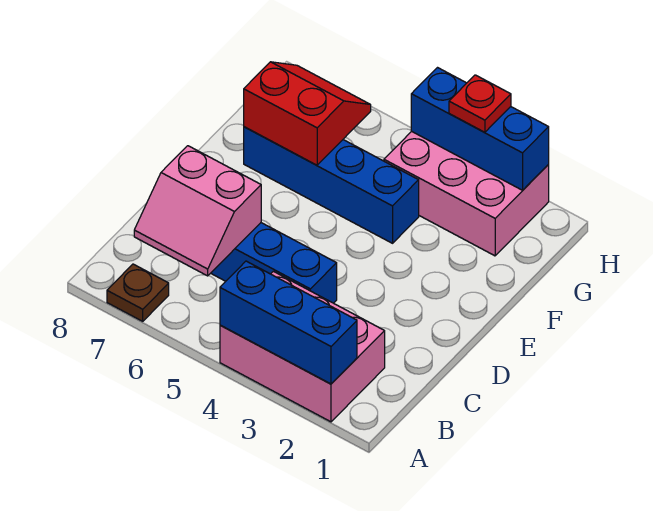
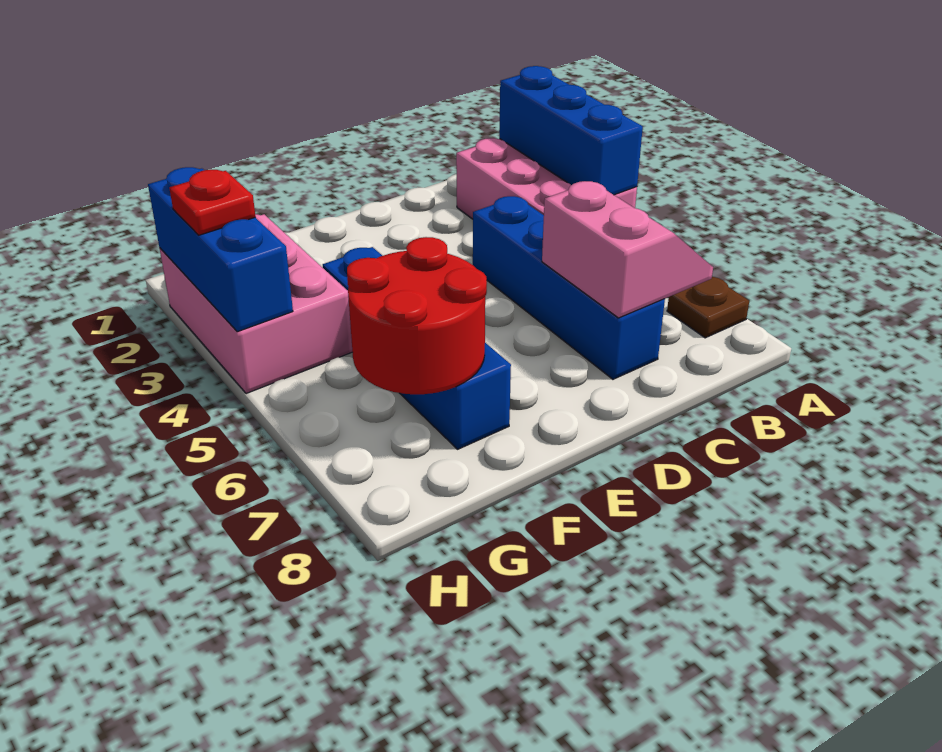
red slope F6:G7 level 2 top F -> red round brick F6:G7 level 2

